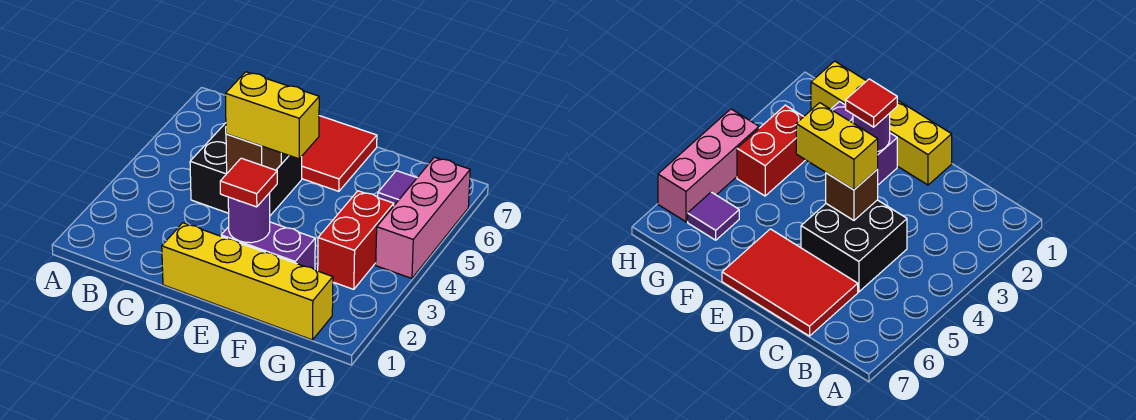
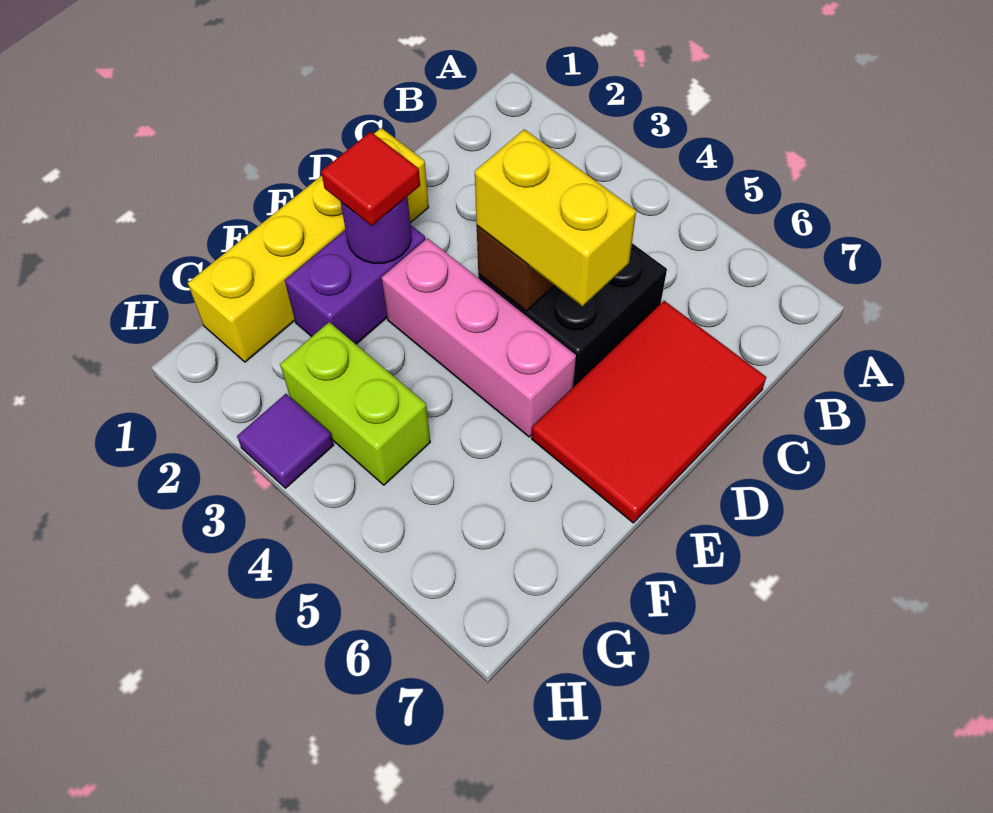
yellow brick D4:E4 level 3 -> yellow brick D4:D5 level 3
red brick G3:G4 level 1 -> lime brick G3:G4 level 1
purple tile G6 level 1 -> purple tile H3 level 1
pink brick H4:H6 level 1 -> pink brick E3:E5 level 1

